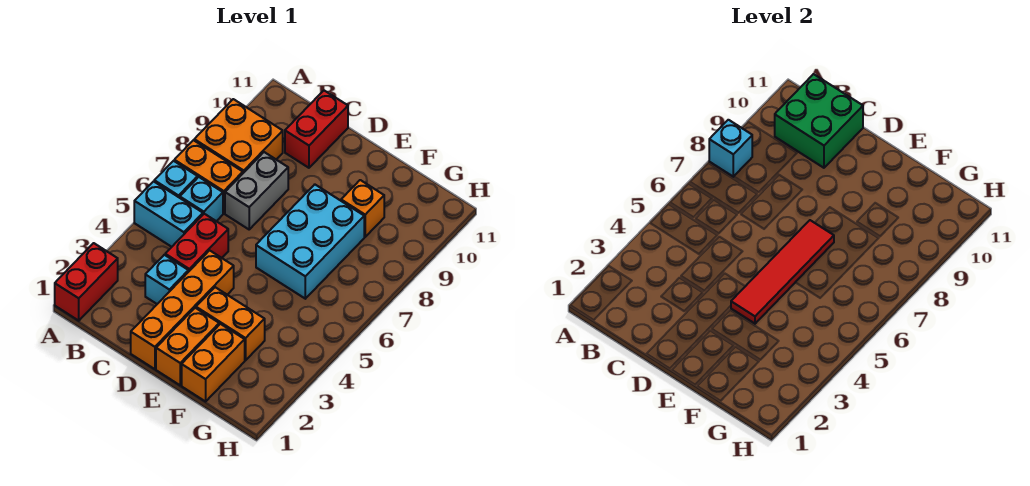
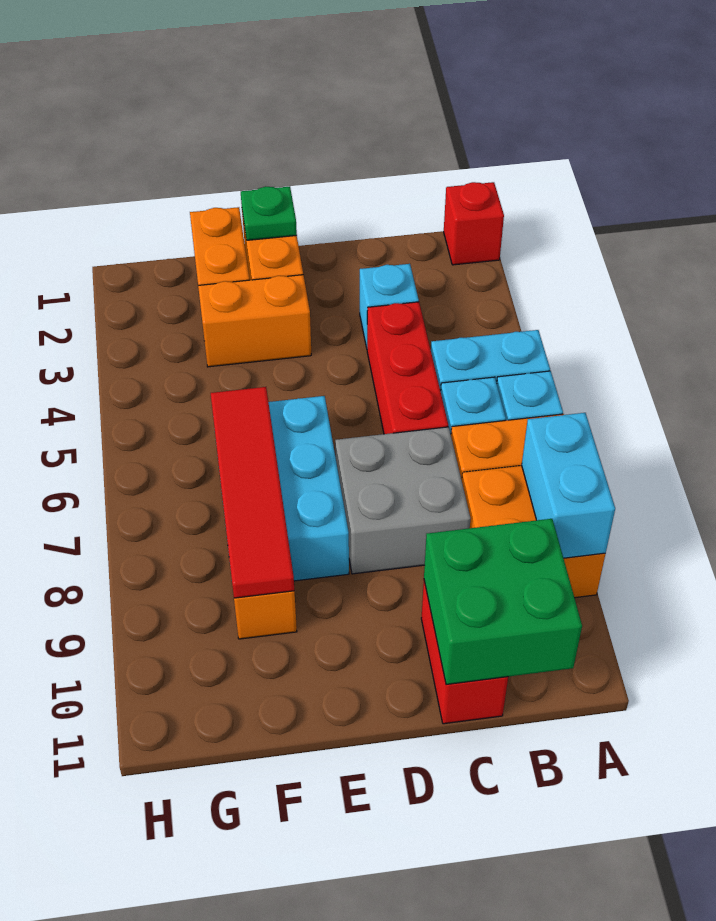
red brick A1:A2 level 1 -> red brick A1 level 1
cyan brick A8 level 2 -> cyan brick A8:A9 level 2
red brick C4:C5 level 1 -> red brick C4:C6 level 1
grey brick C7:C8 level 1 -> grey brick C7:D8 level 1
orange brick D1:D4 level 1 -> none
none -> green plate E1 level 2
red tile E4:E7 level 2 -> red tile F6:F9 level 2

